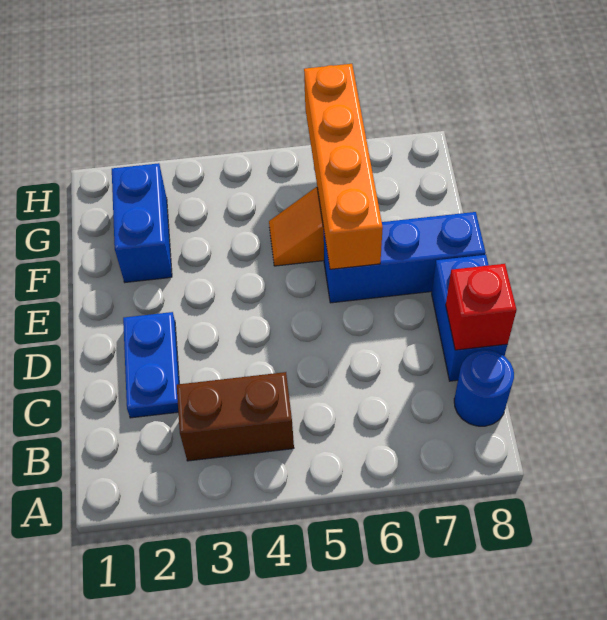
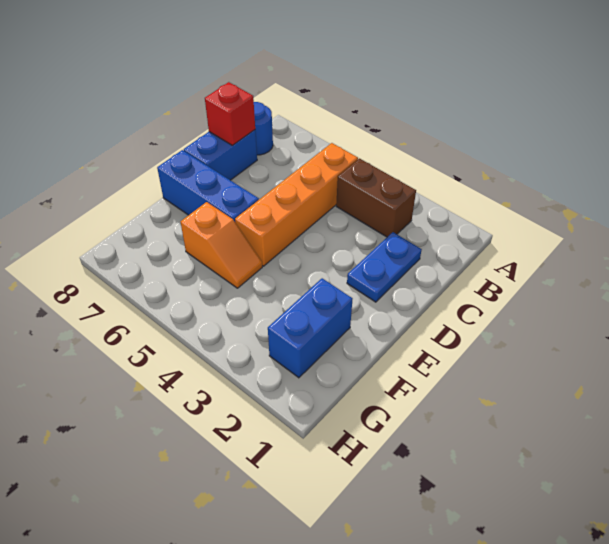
orange brick E6:H6 level 2 -> orange brick B5:E5 level 1

